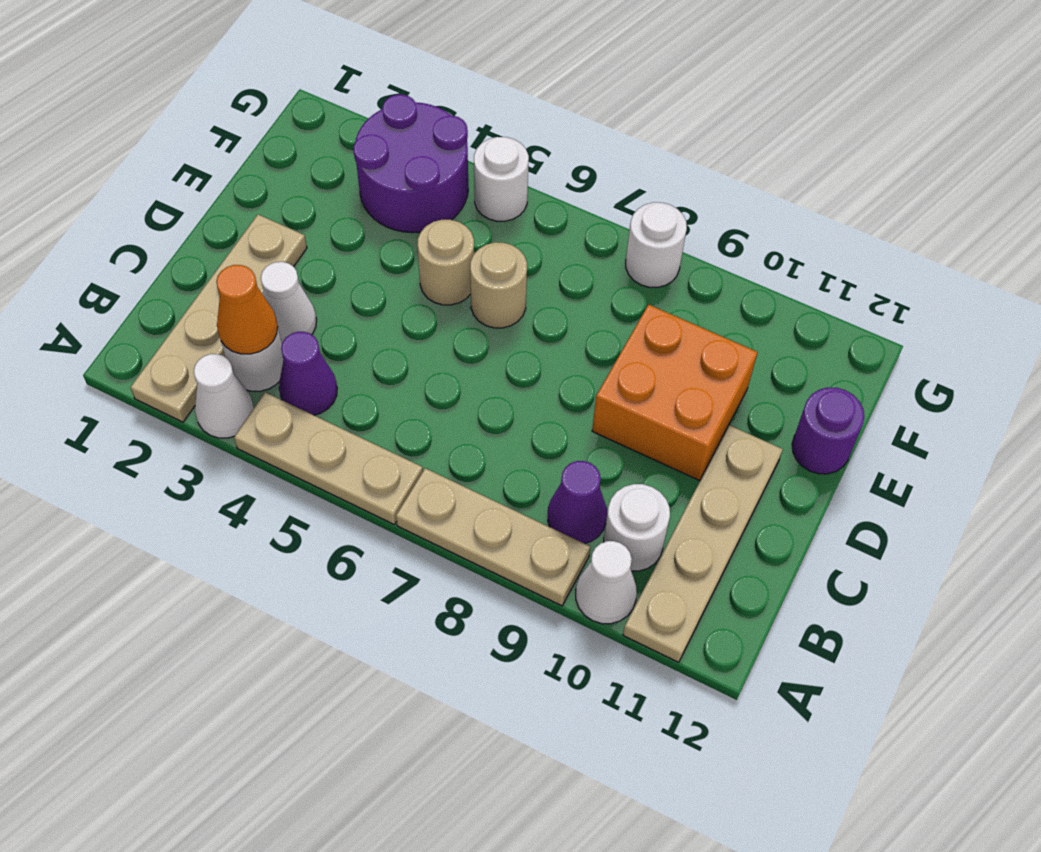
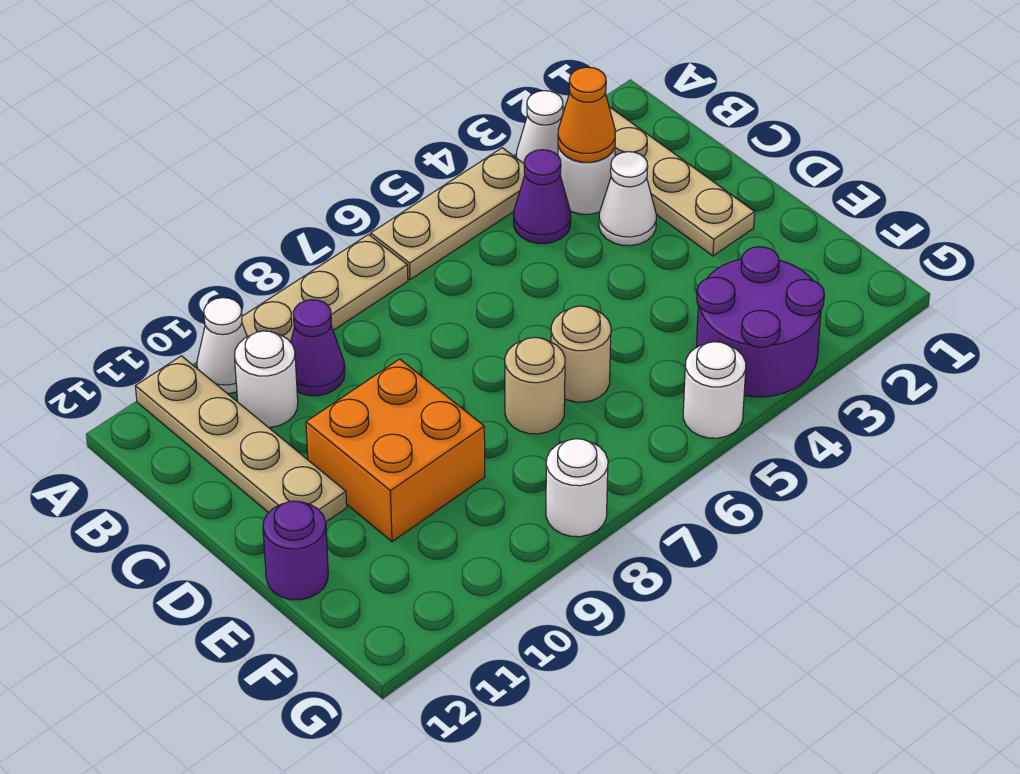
tan round brick E5 level 1 -> tan round brick E7 level 1

